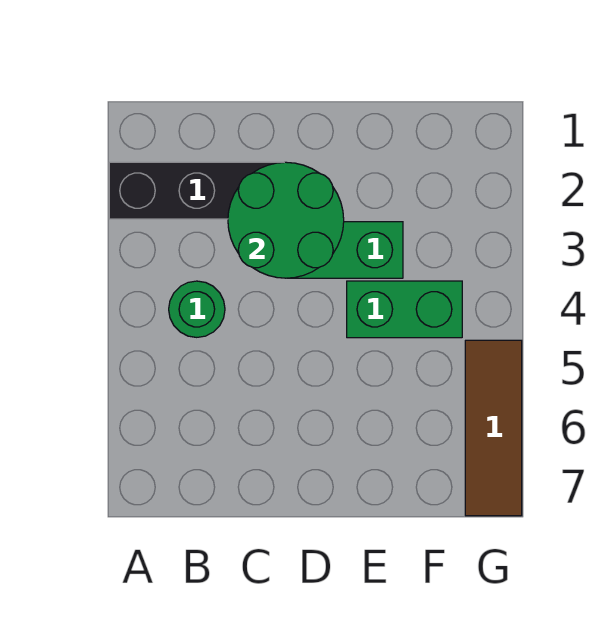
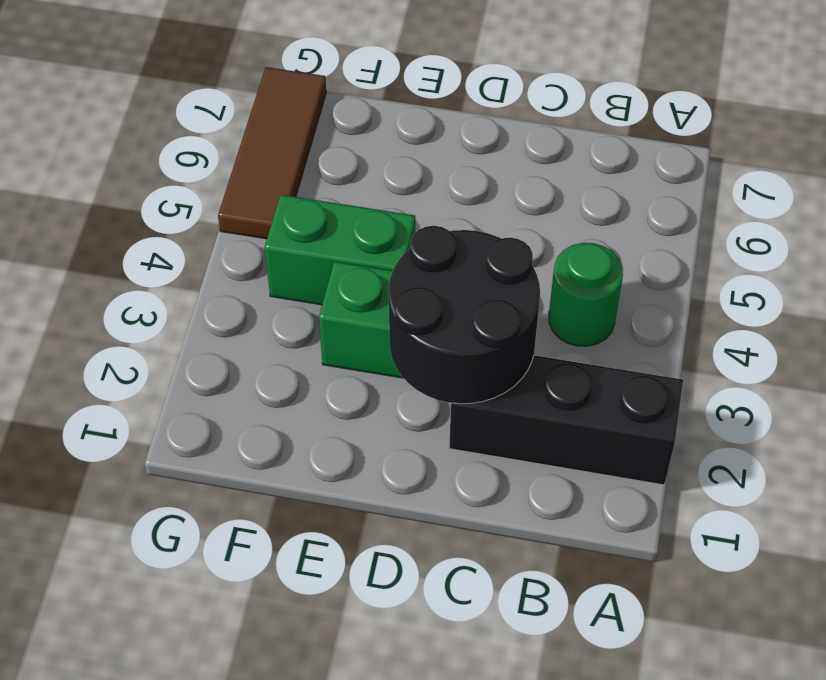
green round brick C2:D3 level 2 -> black round brick C2:D3 level 2

